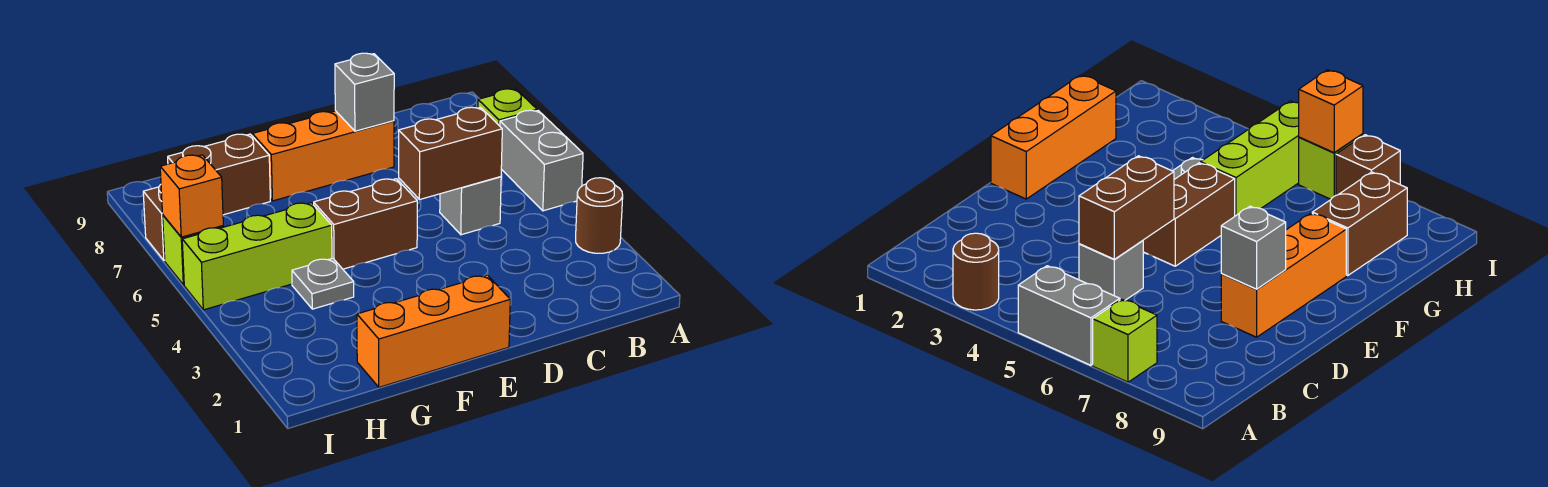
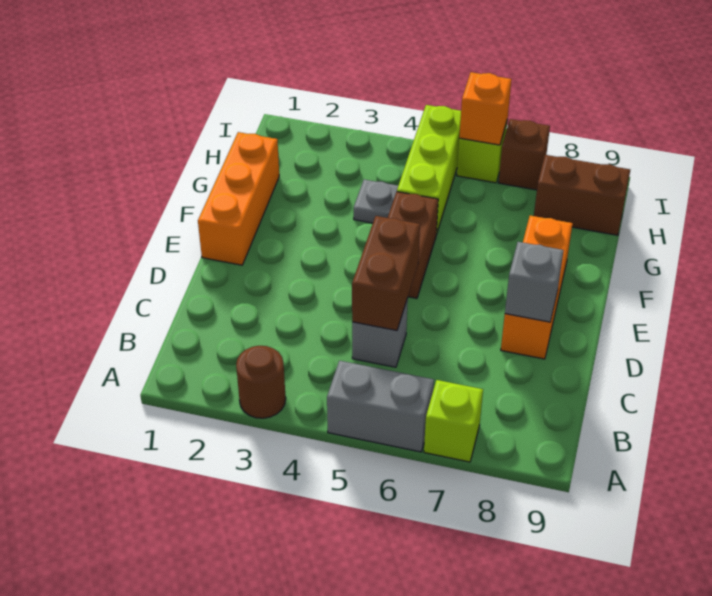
brown brick G8:H8 level 1 -> brown brick H8:H9 level 1

